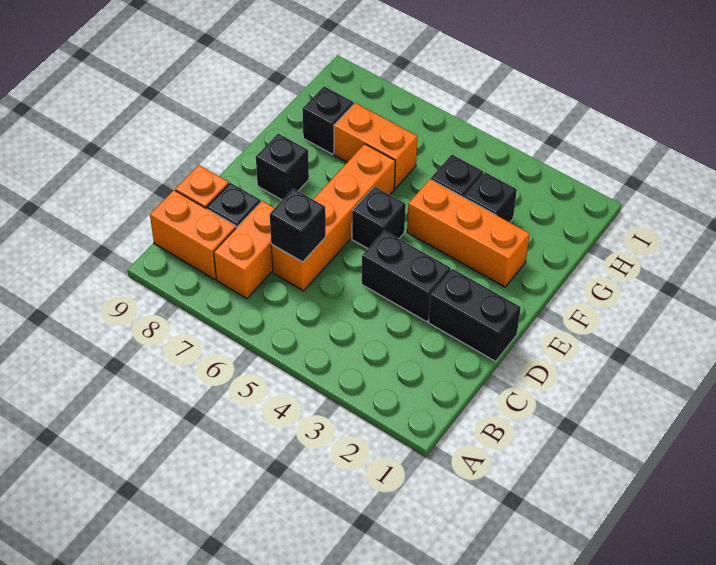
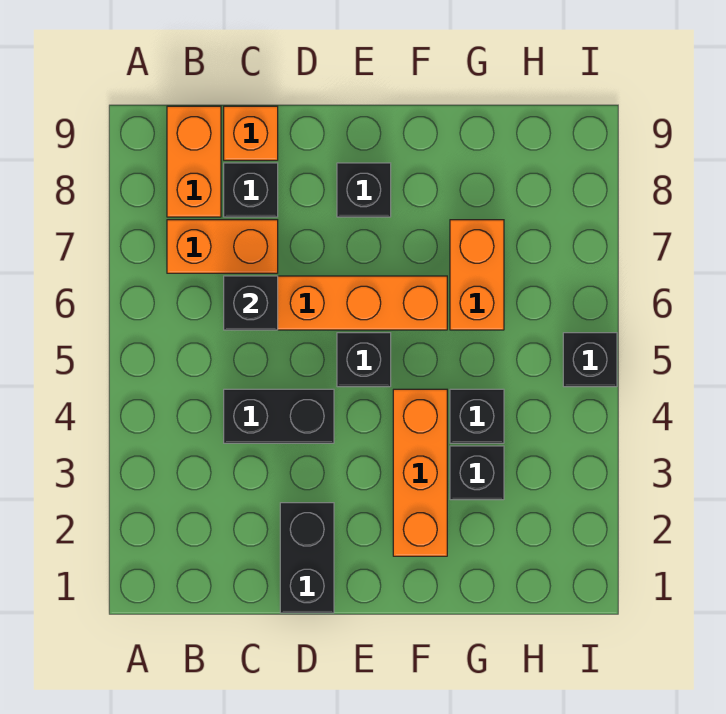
black brick D3:D4 level 1 -> black brick C4:D4 level 1
black brick G8 level 1 -> black brick I5 level 1

